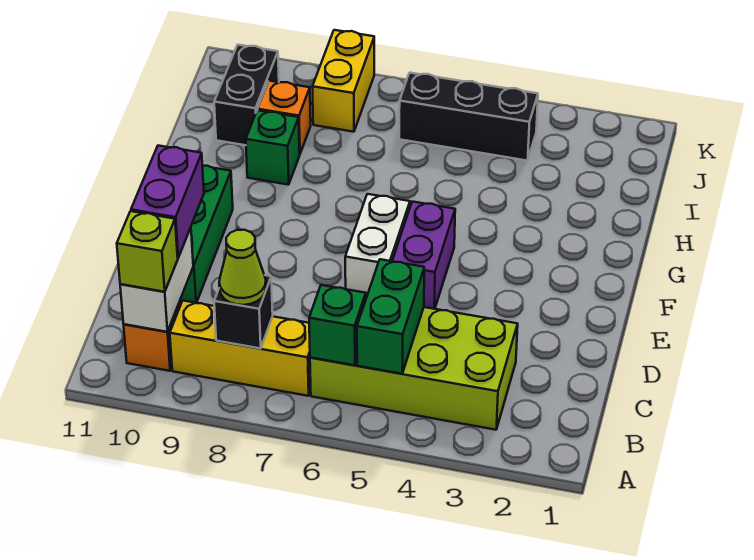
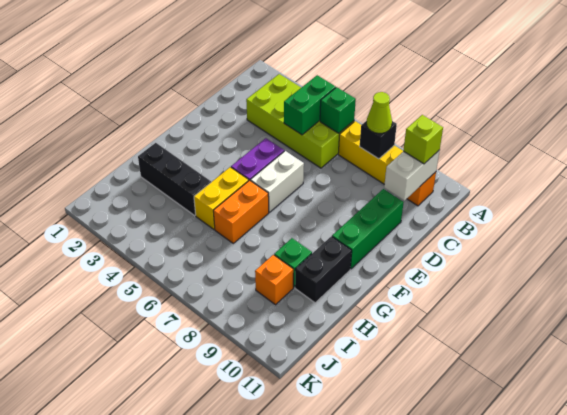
purple brick C10:D10 level 3 -> none
none -> orange brick G6:H6 level 1
black brick I10:J10 level 1 -> black brick G10:H10 level 1
black brick J4:J6 level 1 -> black brick H2:H4 level 1
yellow brick J8:K8 level 1 -> yellow brick G5:H5 level 1

